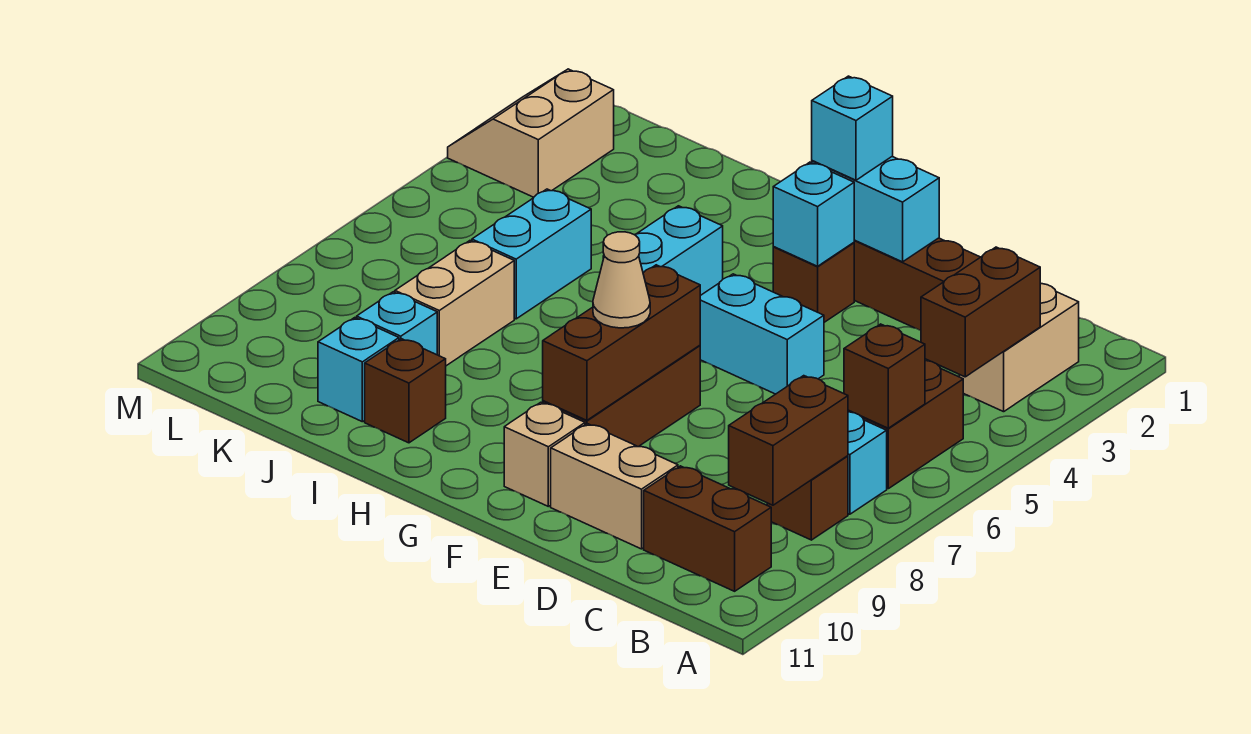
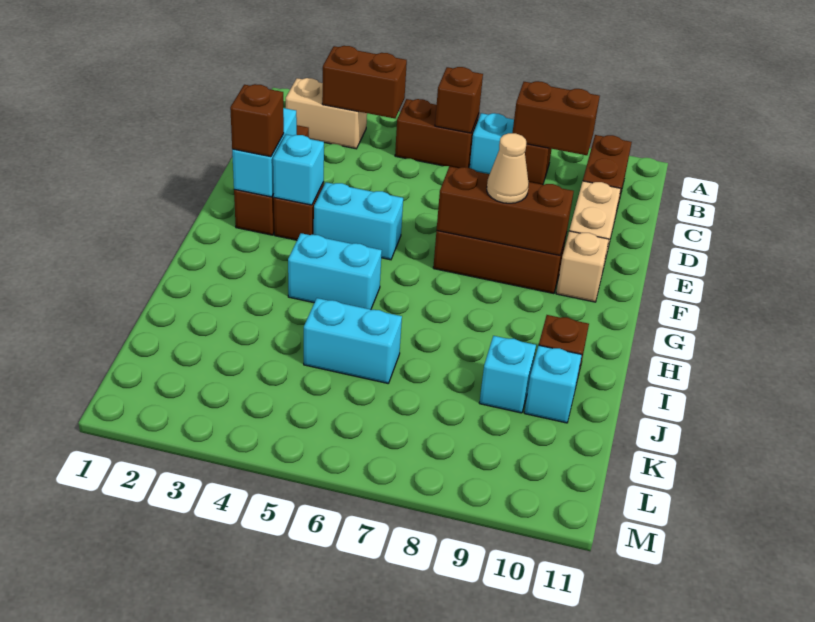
cyan brick E5:F5 level 1 -> cyan brick F4:F5 level 1
cyan brick F2 level 3 -> brown brick F2 level 3
tan brick J7:J8 level 1 -> none
tan slope L2:M3 level 1 top L -> none

